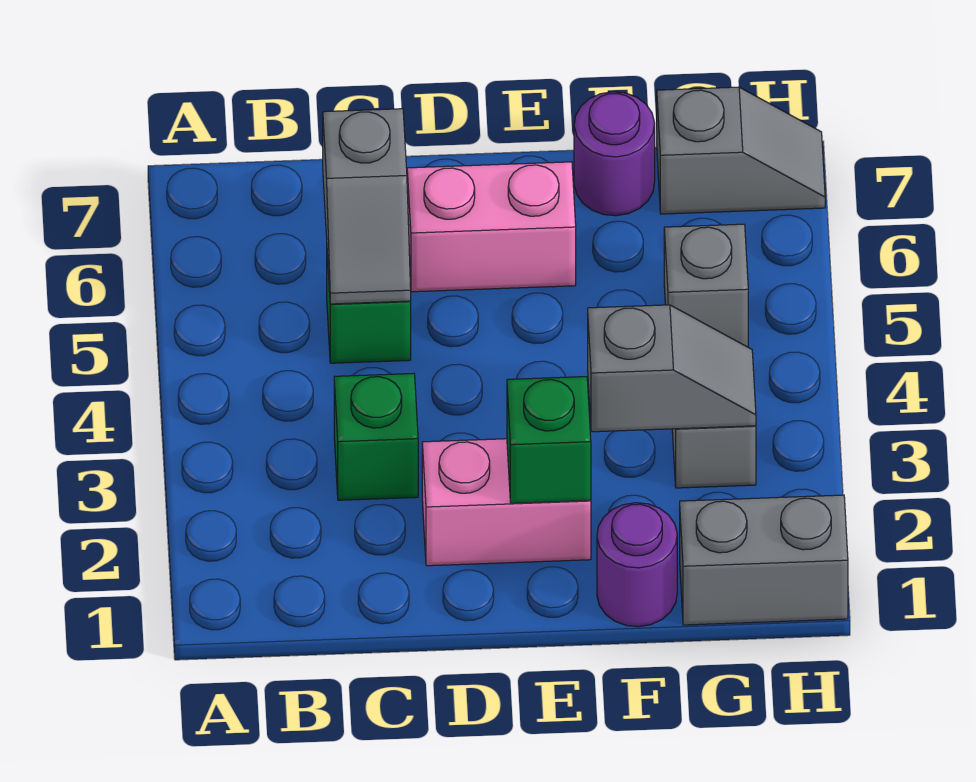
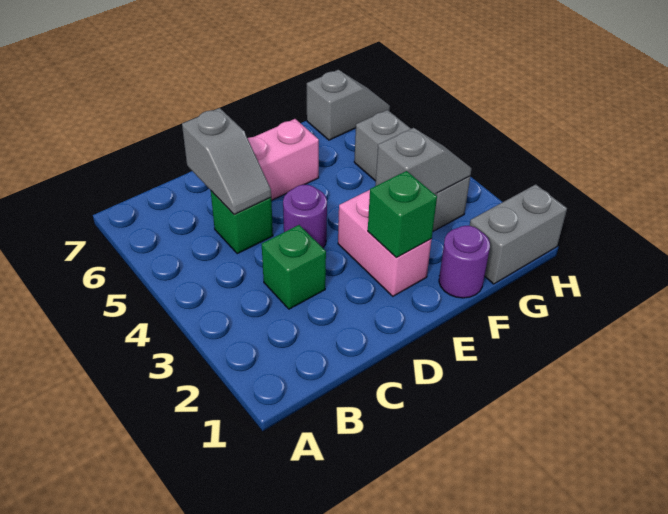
pink brick D2:E2 level 1 -> pink brick E2:E3 level 1
purple round brick F7 level 1 -> purple round brick D4 level 1

